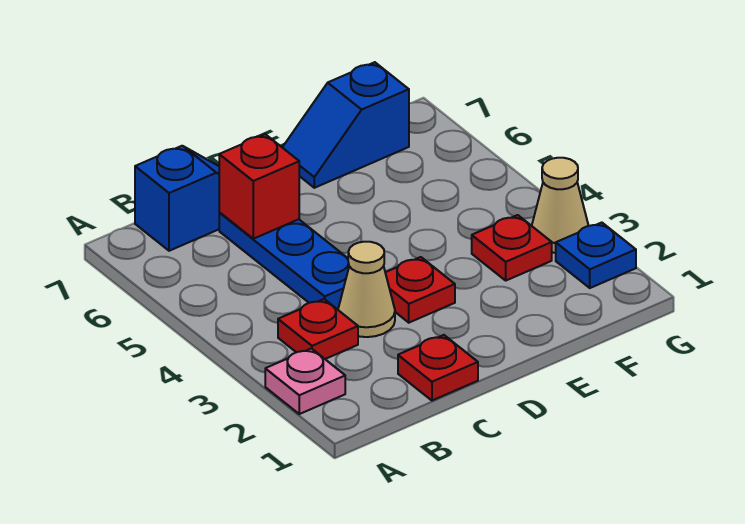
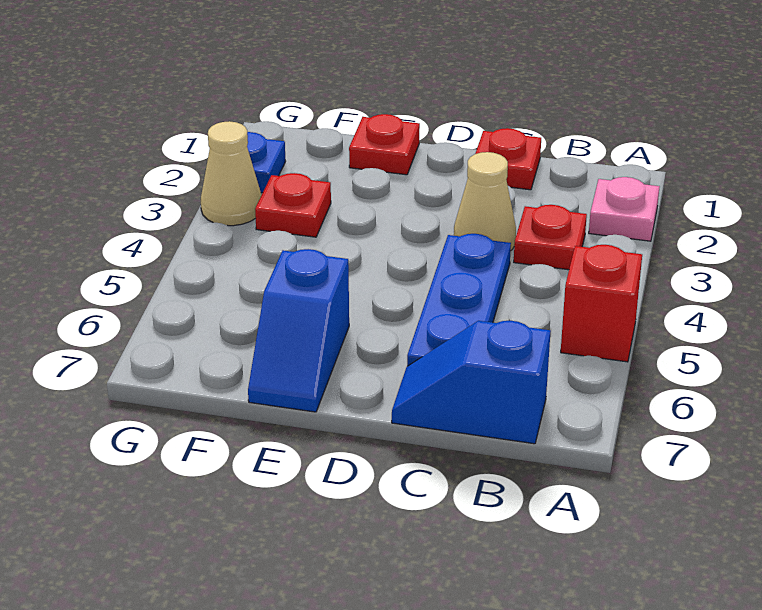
red brick C6 level 2 -> red brick A5 level 1
red plate D3 level 1 -> red plate E1 level 1
blue slope E7:F7 level 1 top F -> blue slope E6:E7 level 1 top 6

